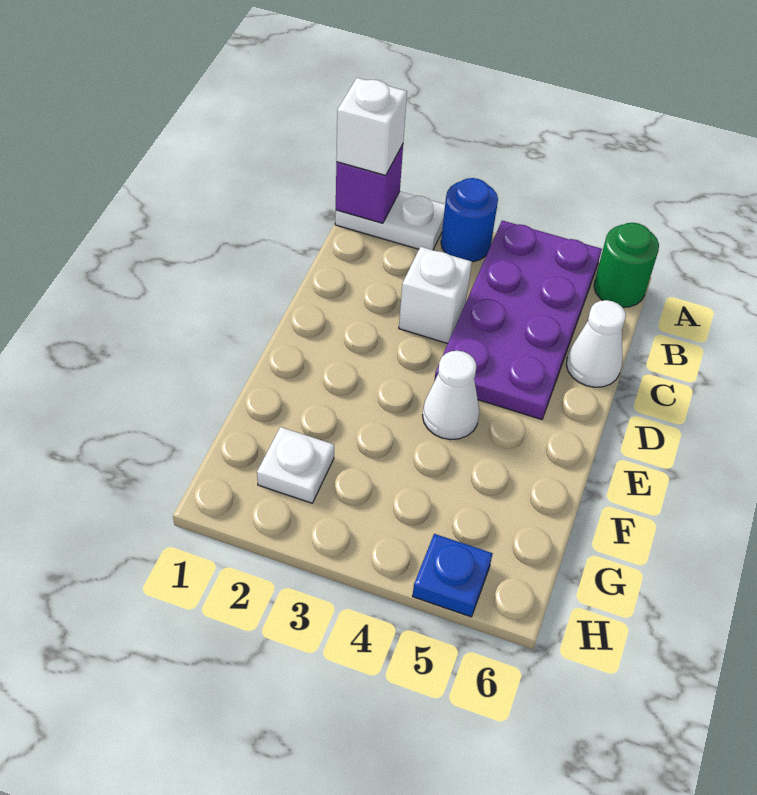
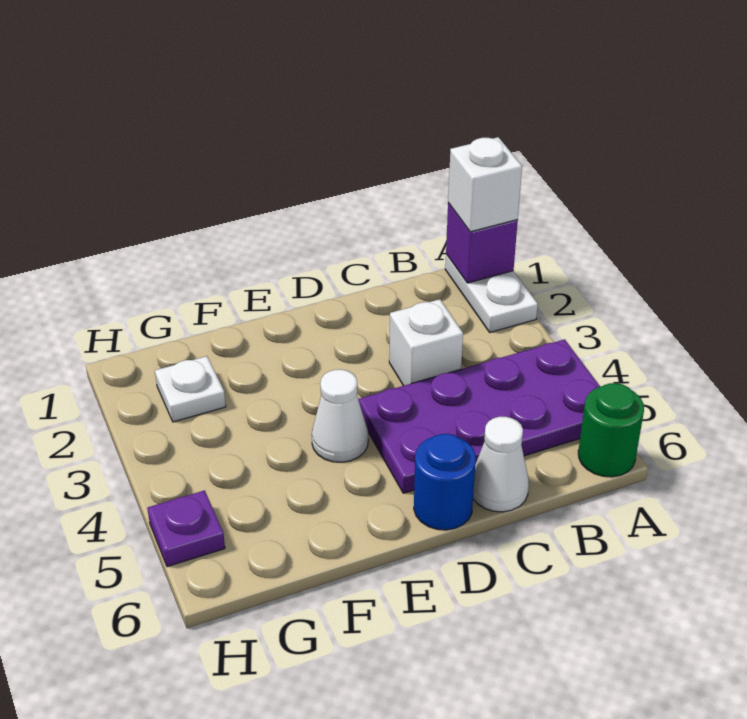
blue round brick A3 level 1 -> blue round brick D6 level 1
blue plate H5 level 1 -> purple plate H5 level 1

